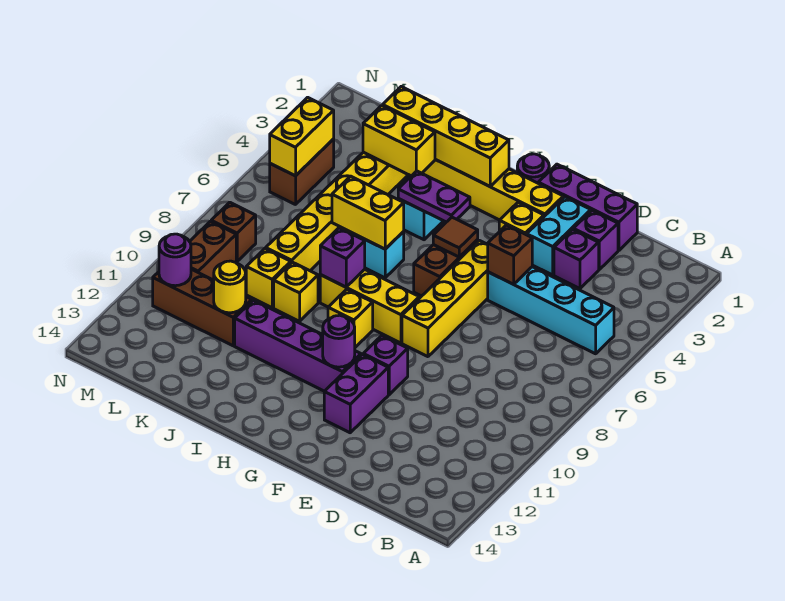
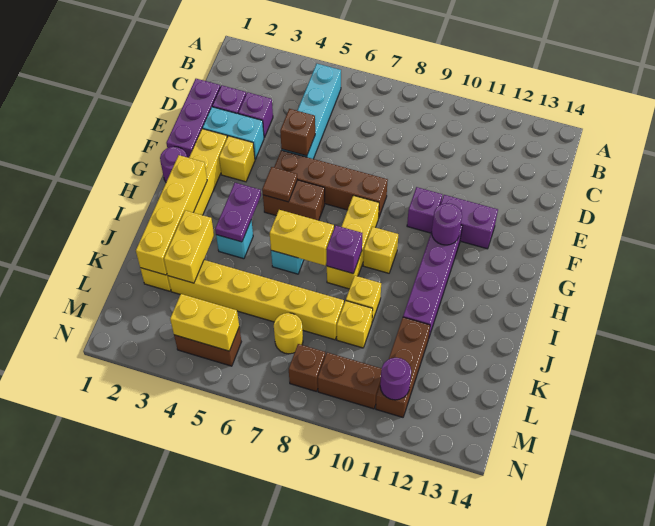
yellow brick F5:F8 level 1 -> brown brick F5:F8 level 1
yellow brick I6:J6 level 2 -> yellow brick I6:I7 level 2
yellow round brick K11 level 2 -> yellow round brick L7 level 1

